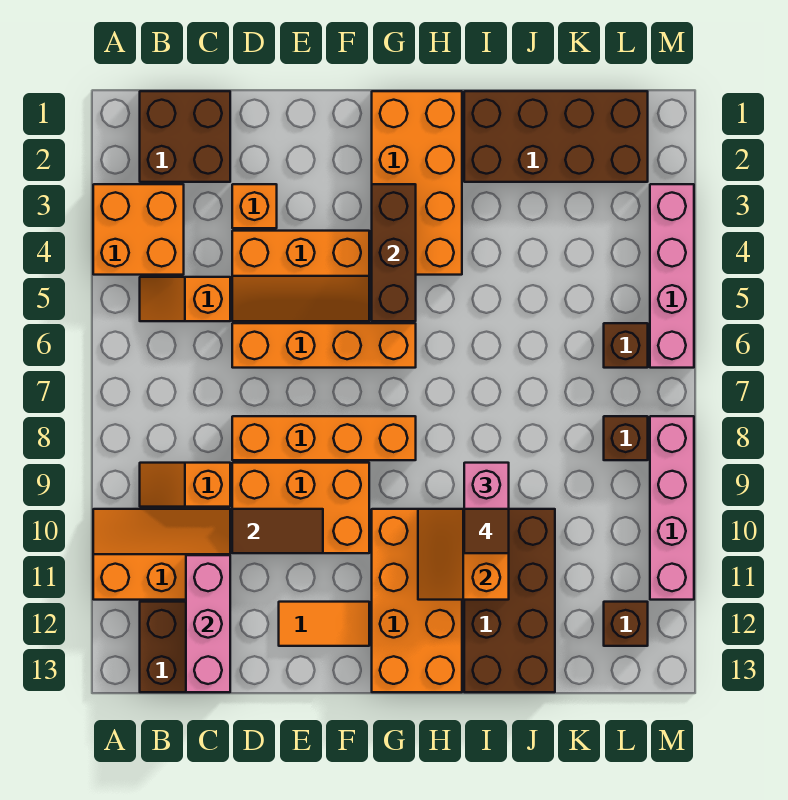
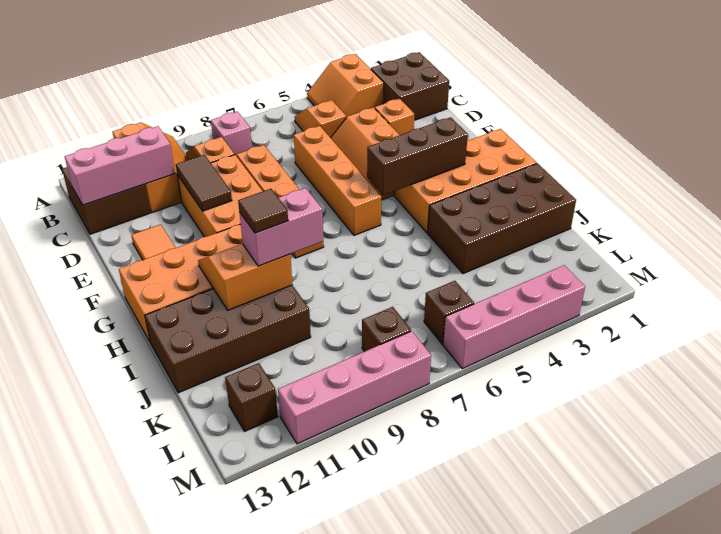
orange brick A3:B4 level 1 -> orange slope A3:B4 level 1 top 3
none -> pink brick B8 level 1
brown brick I1:L2 level 1 -> brown brick I1:J4 level 1

